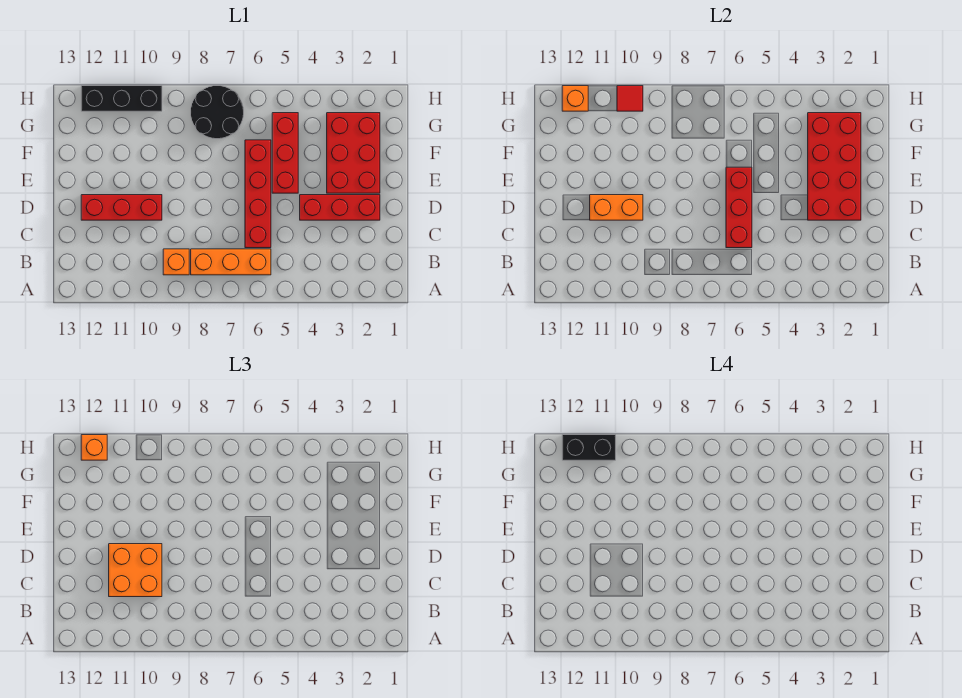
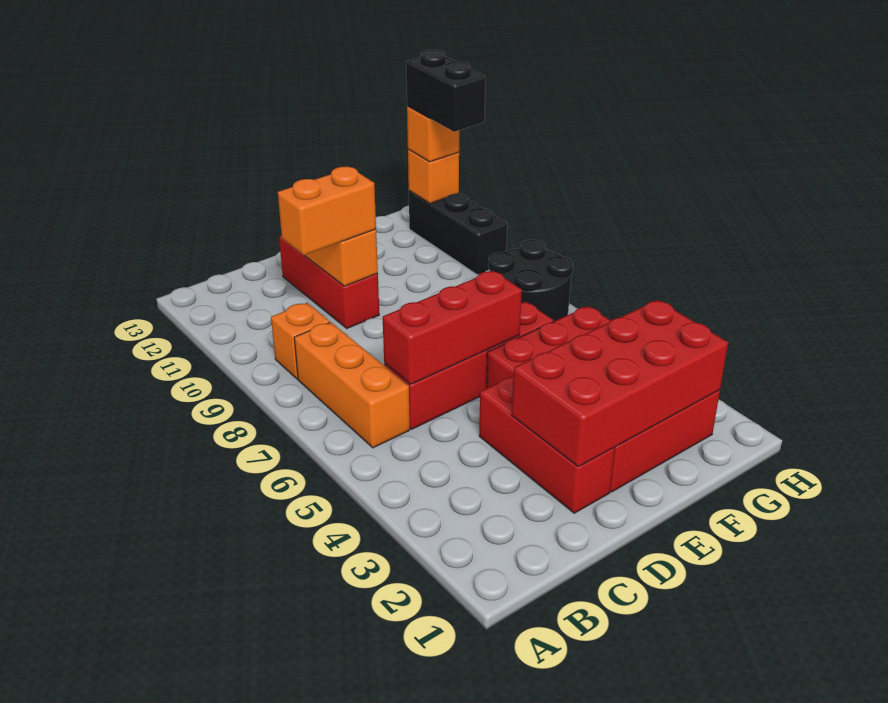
orange brick C10:D11 level 3 -> orange brick C10:D10 level 3
red tile H10 level 2 -> none

